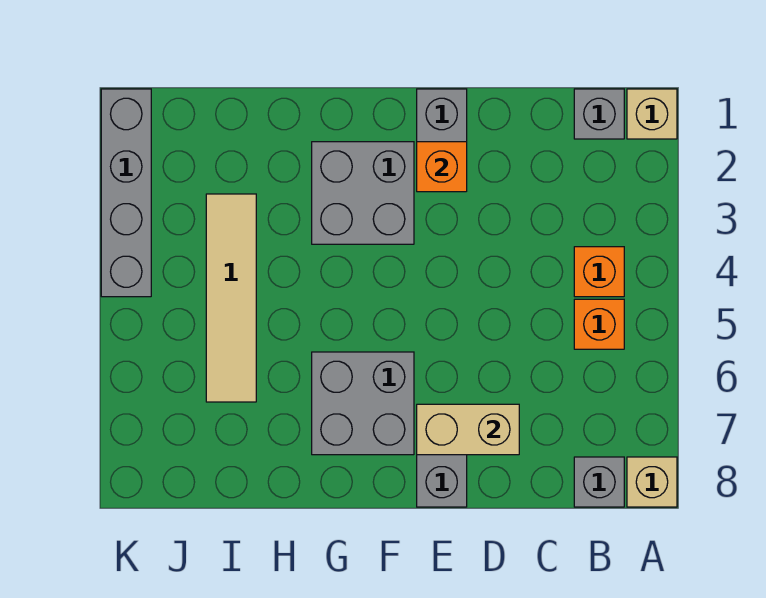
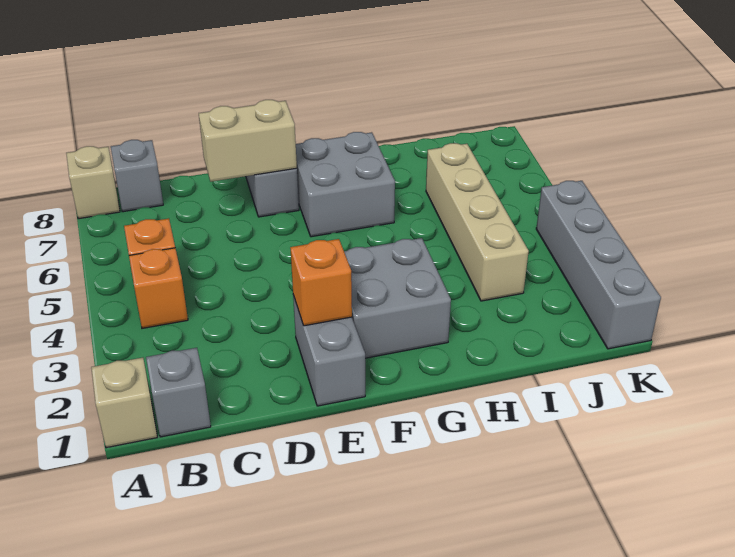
tan tile I3:I6 level 1 -> tan brick I3:I6 level 1

